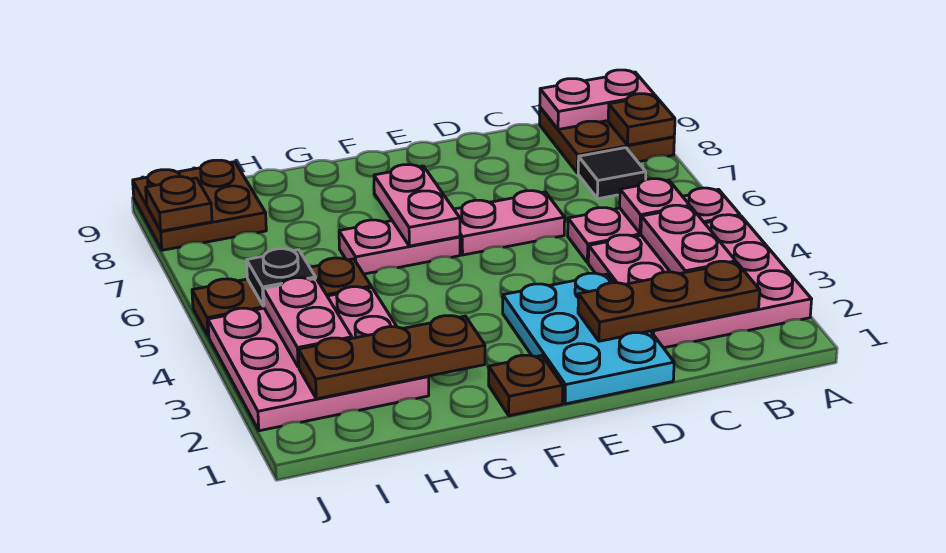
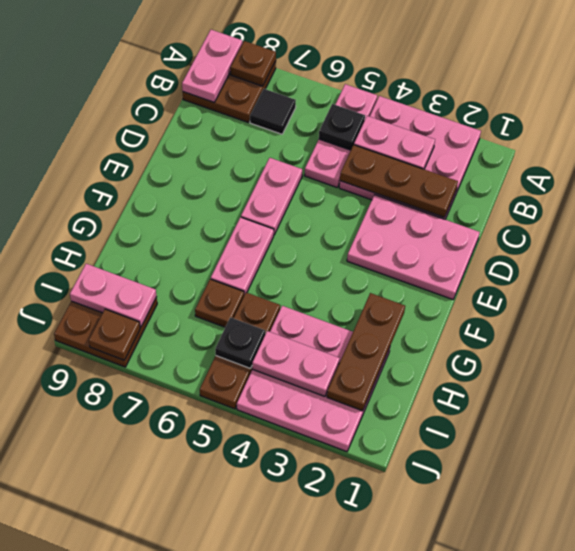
brown plate B2:D2 level 2 -> brown plate C2:C4 level 2
pink plate B5 level 2 -> black plate B5 level 2
cyan plate D1:E3 level 1 -> pink plate D1:E3 level 1
brown plate F1 level 1 -> brown plate H6 level 1
pink plate F6:F7 level 2 -> pink plate I8:I9 level 2

